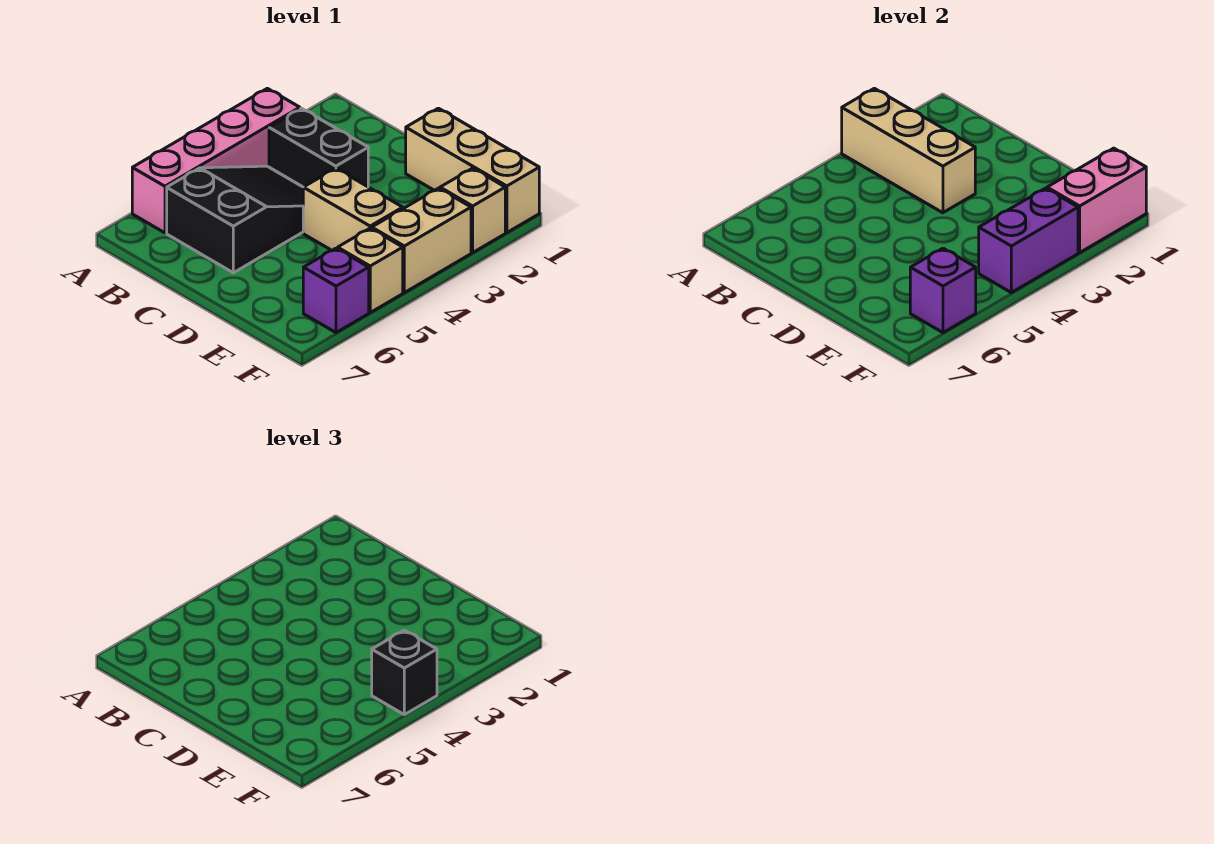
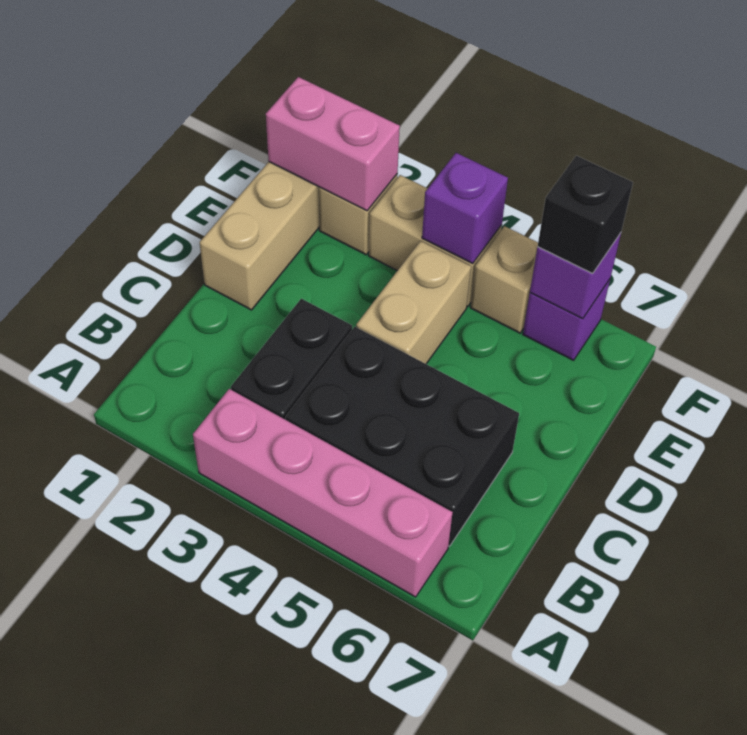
tan brick A3:C3 level 2 -> none
black slope B4:C6 level 1 top 6 -> black brick B4:C6 level 1
purple brick F3:F4 level 2 -> purple brick F4 level 2
black brick F4 level 3 -> black brick F6 level 3

